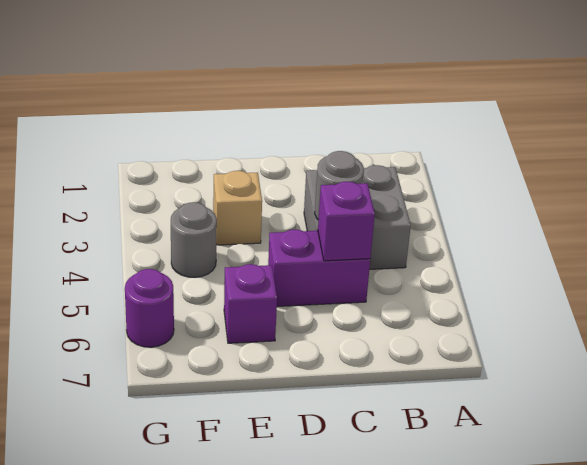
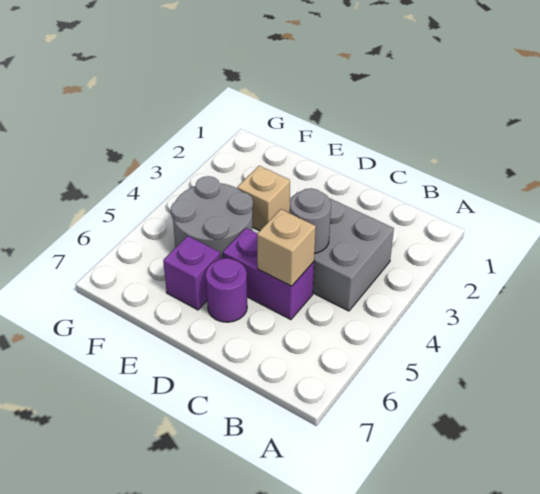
purple brick C5 level 2 -> tan brick C5 level 2
grey round brick F4 level 1 -> grey round brick E4:F5 level 1
purple round brick G6 level 1 -> purple round brick D6 level 1

